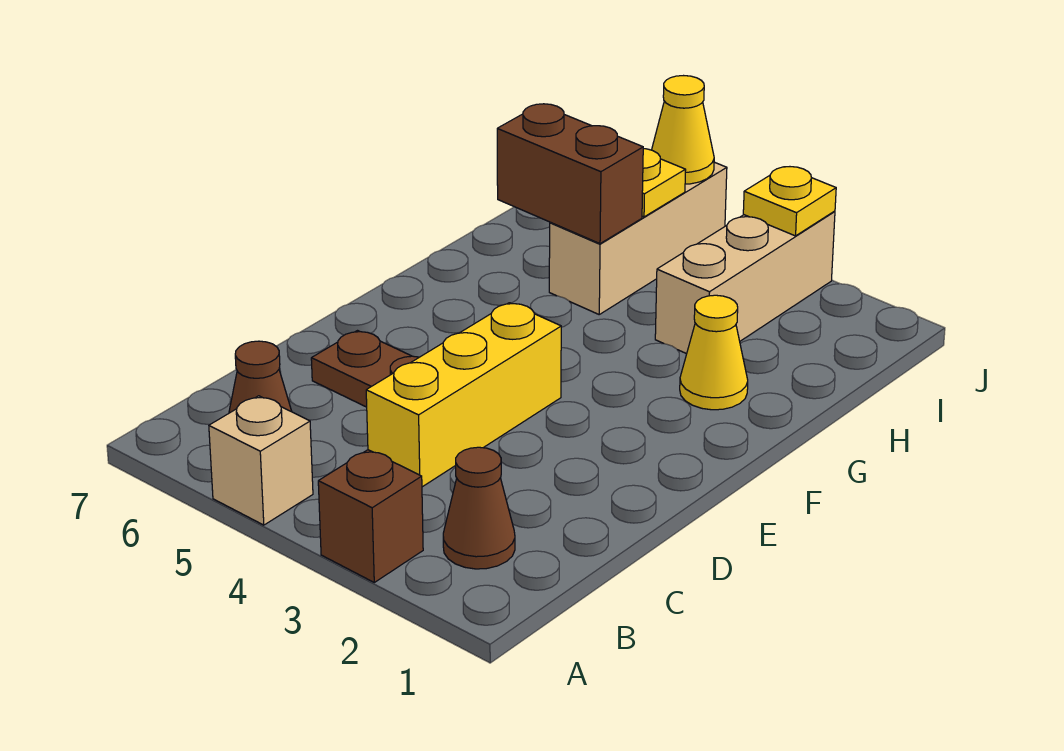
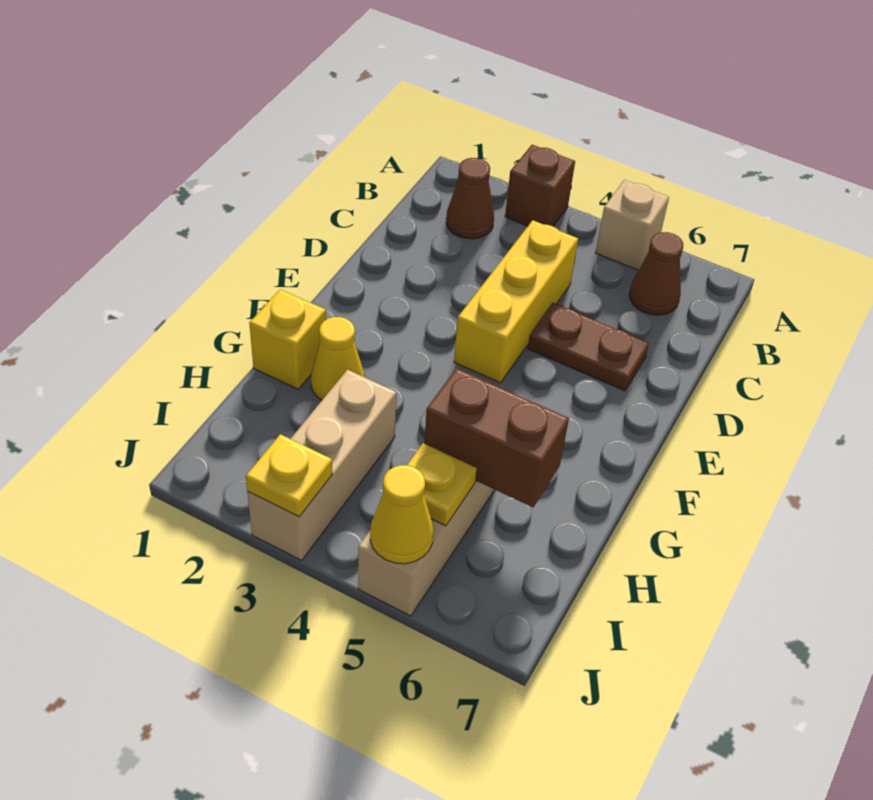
none -> yellow brick G1 level 1

